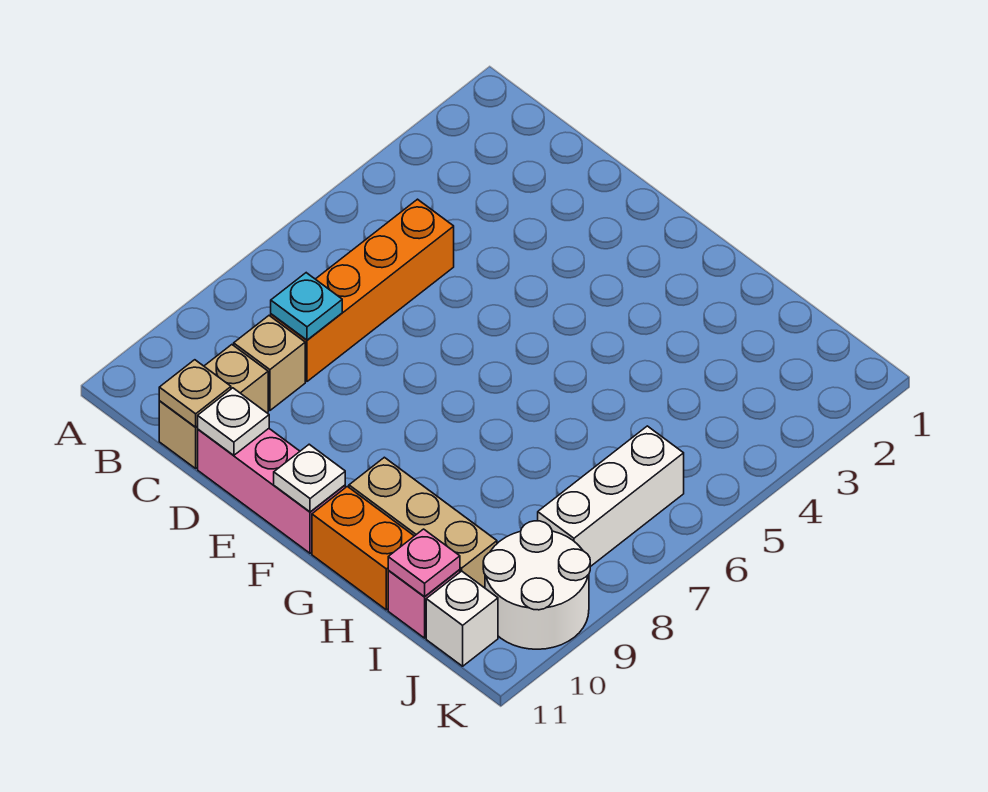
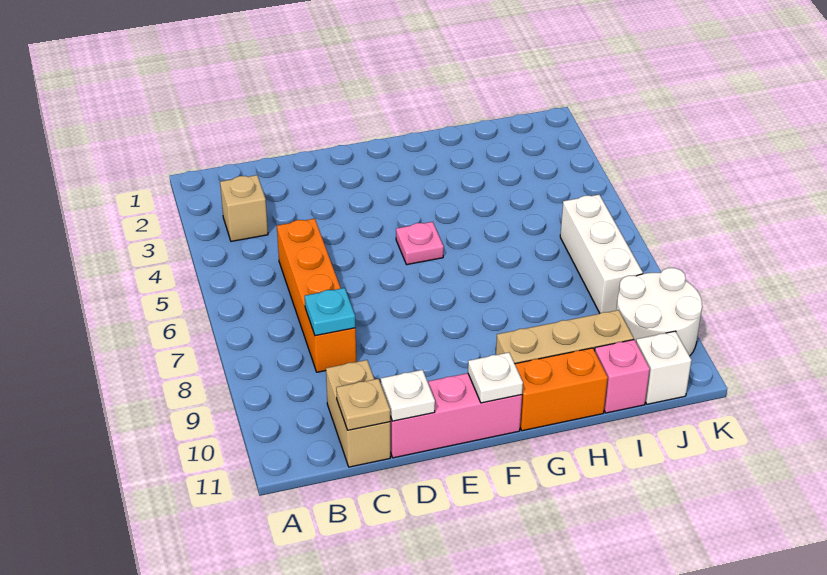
tan brick C9 level 1 -> tan brick B3 level 1
pink plate I11 level 2 -> pink plate F5 level 1

